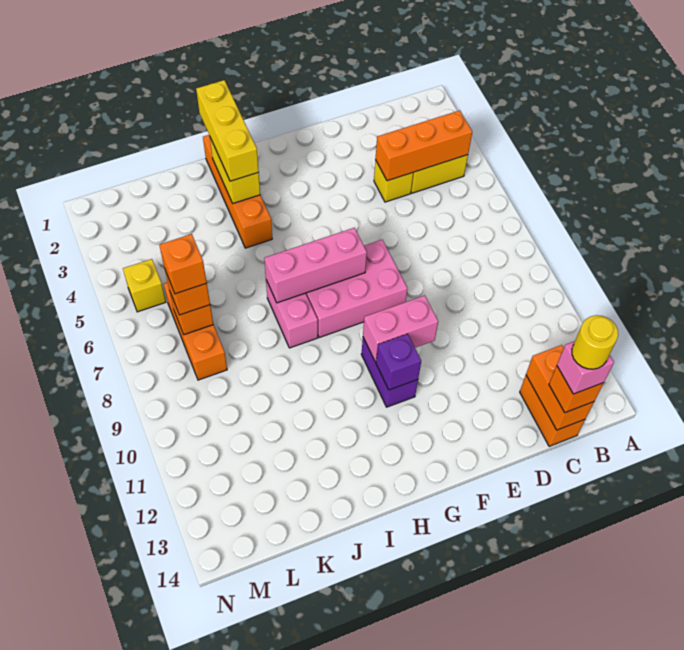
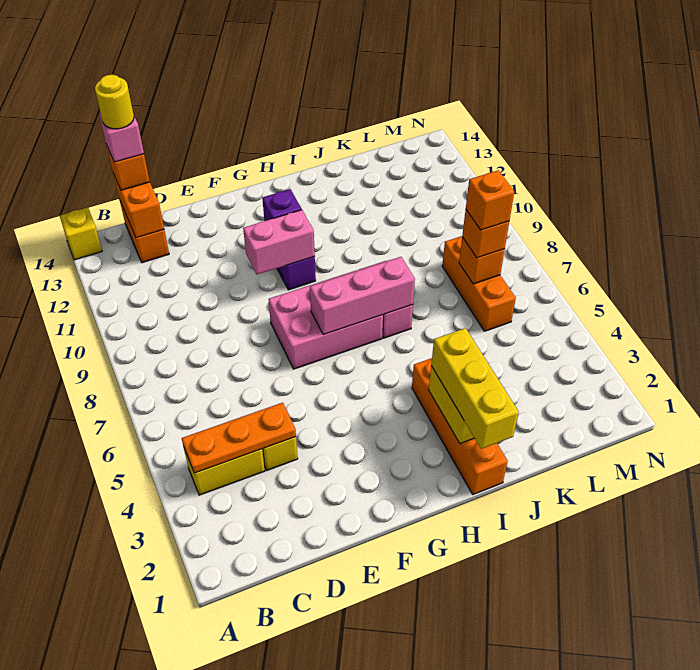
orange brick B4:D4 level 2 -> orange plate B4:D4 level 2
yellow brick M5 level 1 -> yellow brick A14 level 1

